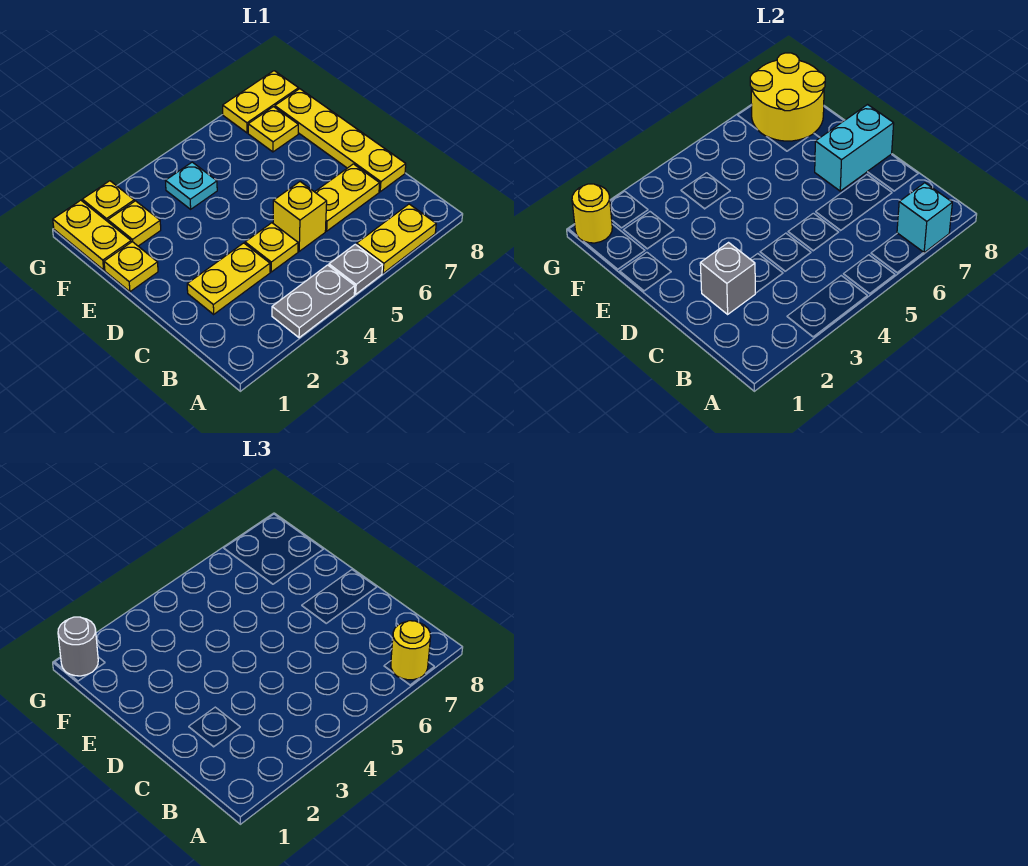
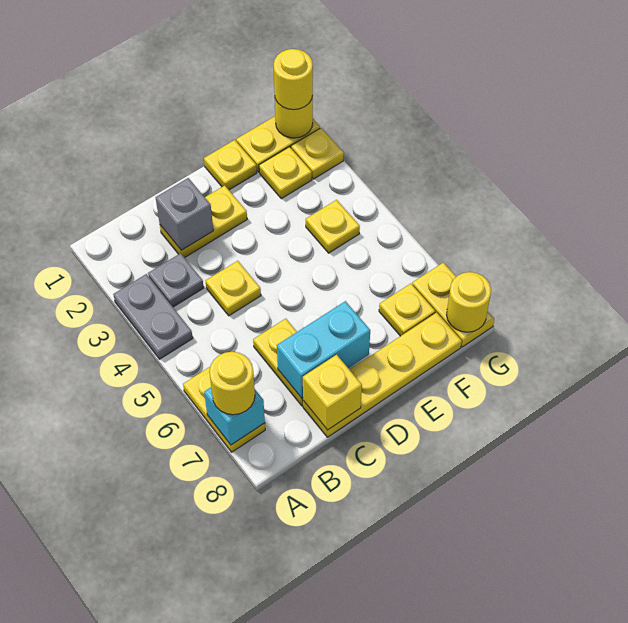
grey plate A5 level 1 -> grey plate B3 level 1
yellow plate C2:C3 level 1 -> yellow plate C2:D2 level 1
yellow brick C5 level 1 -> yellow brick C8 level 2
cyan brick D7:D8 level 2 -> cyan brick C7:D7 level 2
cyan plate F4 level 1 -> yellow plate F4 level 1
yellow round brick F7:G8 level 2 -> yellow round brick G8 level 2
grey round brick G1 level 3 -> yellow round brick G1 level 3

